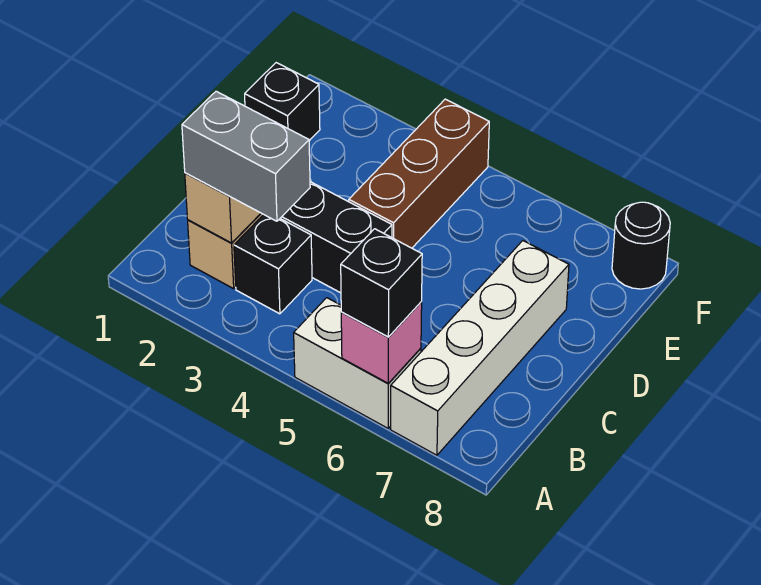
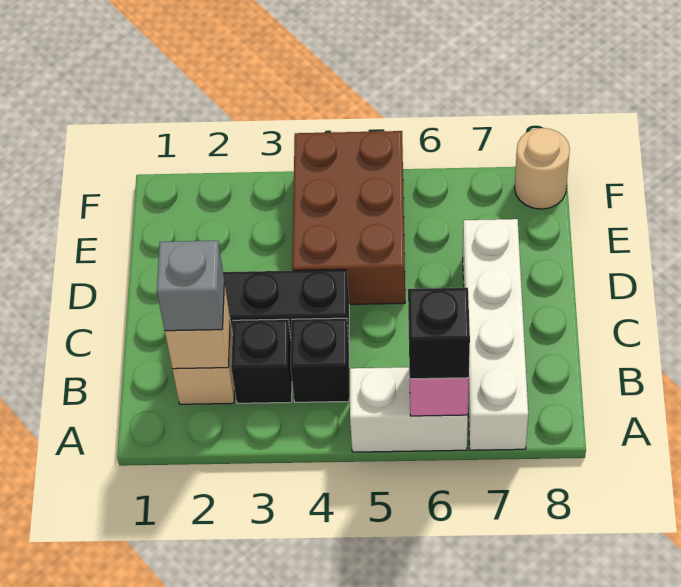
grey brick B2:B3 level 3 -> grey brick B2 level 3
brown brick D4:F4 level 1 -> brown brick D4:F5 level 1
black brick E1 level 1 -> black brick B4 level 1
black round brick F8 level 1 -> tan round brick F8 level 1

